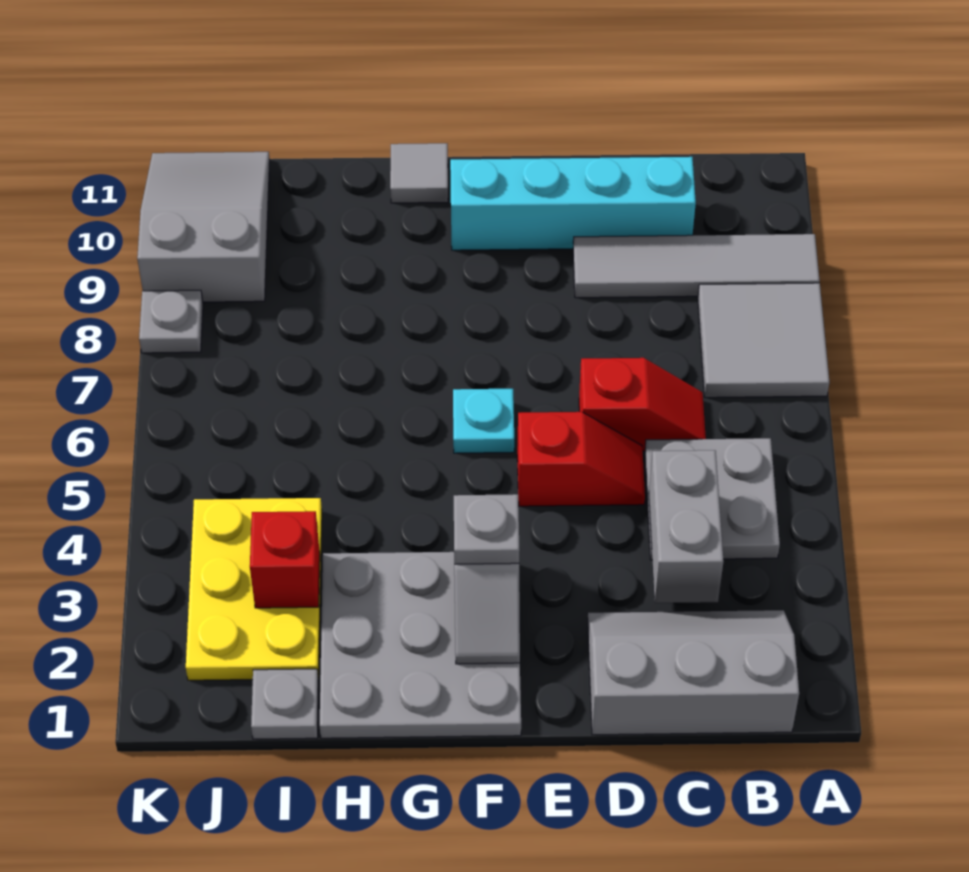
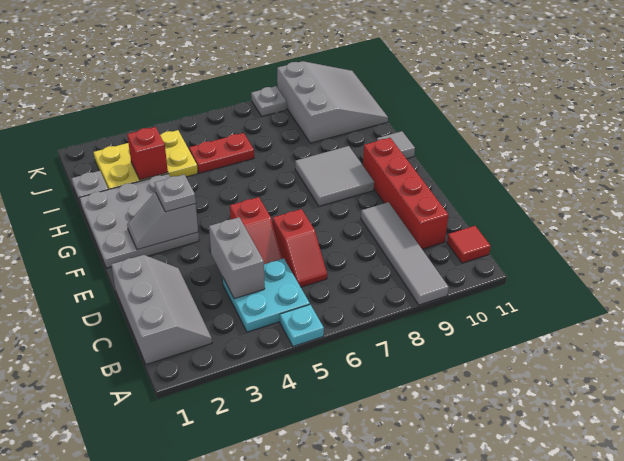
grey tile A7:B8 level 1 -> grey tile F8:G9 level 1
grey plate B4:C5 level 1 -> cyan plate B4:C5 level 1
none -> red tile B11 level 1
grey brick C3:C4 level 2 -> grey brick C4:D4 level 2
cyan brick C10:F10 level 1 -> red brick C10:F10 level 1
cyan plate F6 level 1 -> cyan plate A5 level 1
none -> red plate I5:I6 level 1
grey slope J9:K11 level 1 top 9 -> grey slope I9:K11 level 1 top 9

